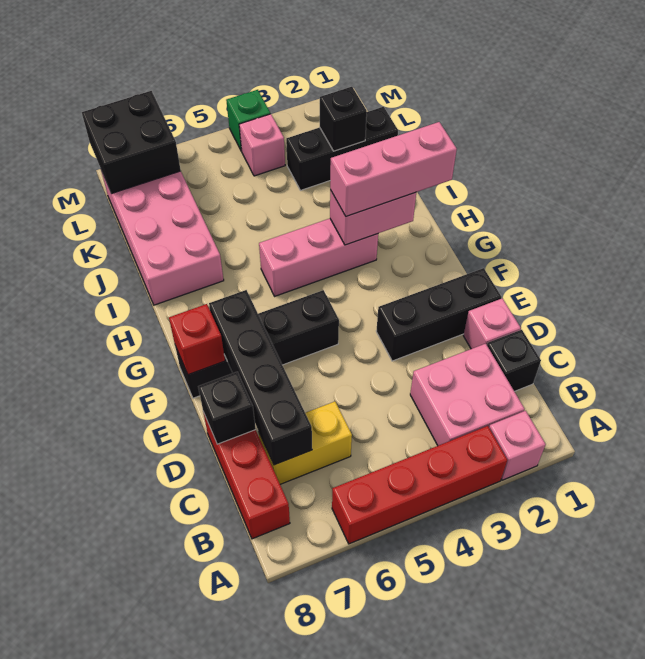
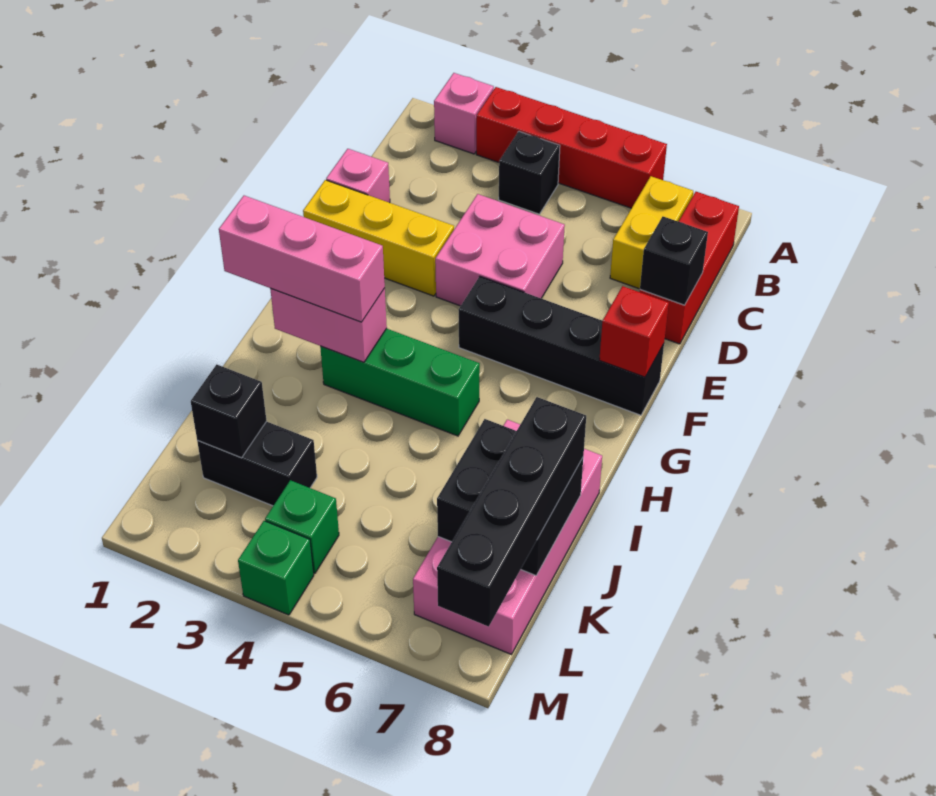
pink brick B2:C3 level 1 -> pink brick D4:E5 level 1
black brick C1 level 1 -> black brick B4 level 1
yellow brick C6:C7 level 1 -> yellow brick B7:C7 level 1
black brick C7:F7 level 2 -> black brick J8:M8 level 3
black brick E1:E3 level 1 -> yellow brick E1:E3 level 1
pink brick H3:H5 level 1 -> green brick H3:H5 level 1
black brick K1:K3 level 1 -> black brick K2:K3 level 1
pink brick L4 level 1 -> green brick L4 level 1
black brick L7:M8 level 2 -> black brick J7:K8 level 2

